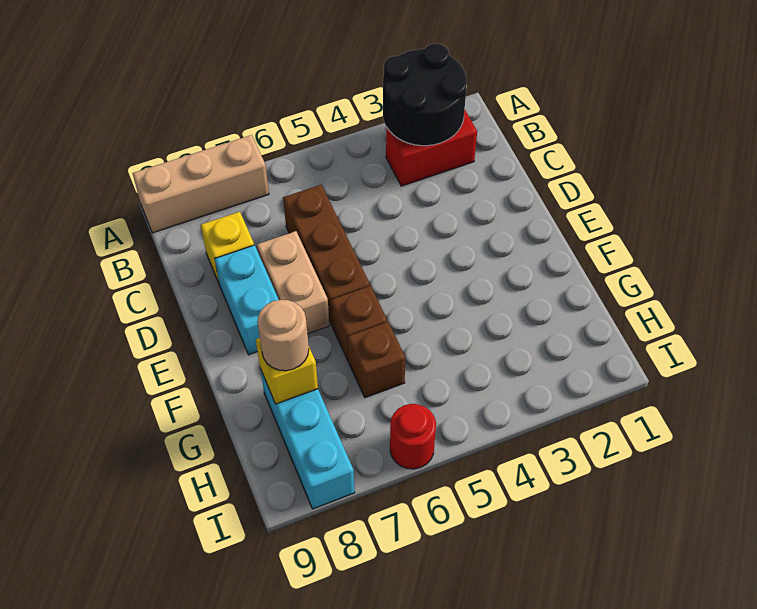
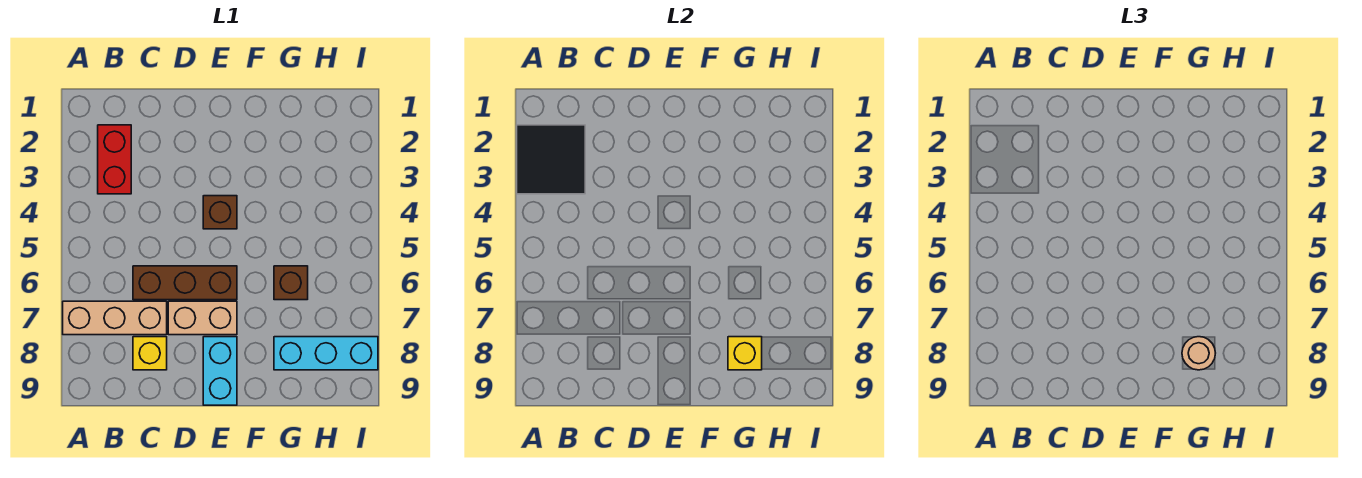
black round brick A2:B3 level 2 -> black tile A2:B3 level 2
tan brick A7:A9 level 1 -> tan brick A7:C7 level 1
cyan brick D8:E8 level 1 -> cyan brick E8:E9 level 1
brown brick F6 level 1 -> brown brick E4 level 1
red round brick I6 level 1 -> none

